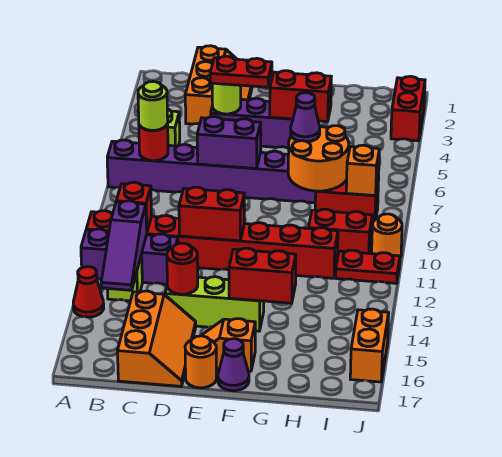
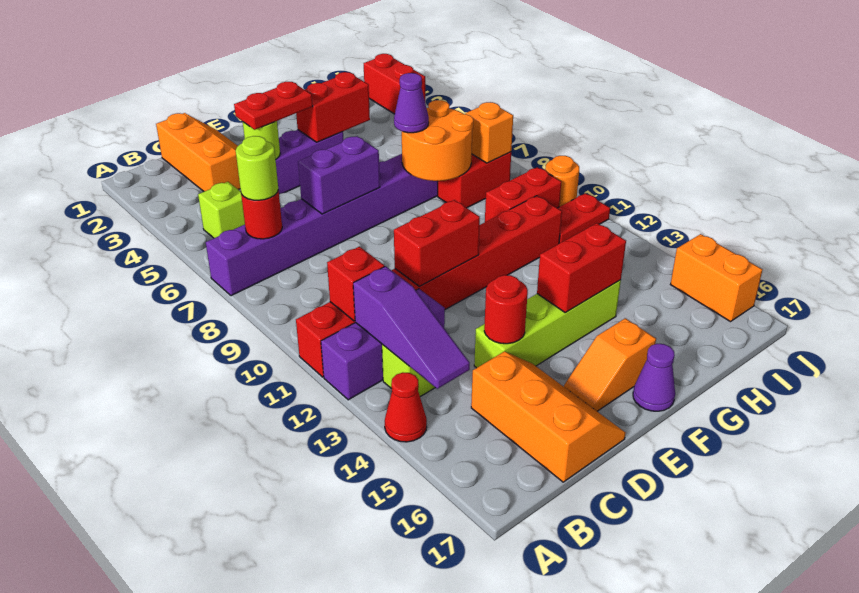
lime brick D14:F14 level 1 -> lime brick D14:G14 level 1
orange round brick E17 level 1 -> none

